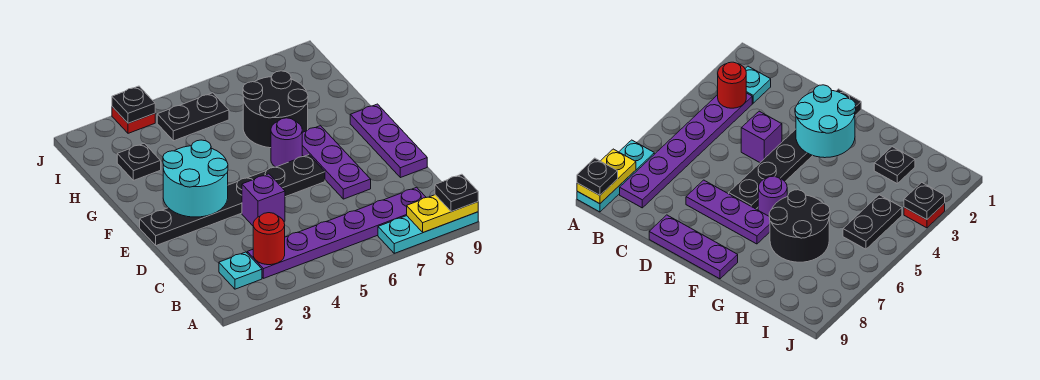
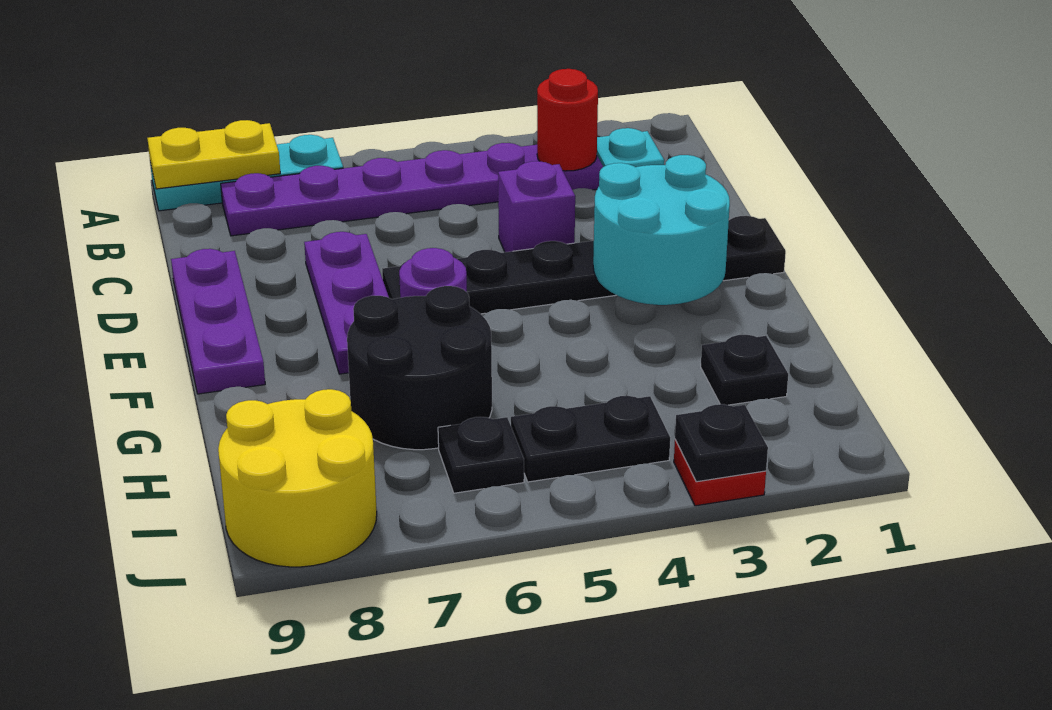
black plate A9 level 3 -> black plate I6 level 1
none -> yellow round brick I8:J9 level 1

